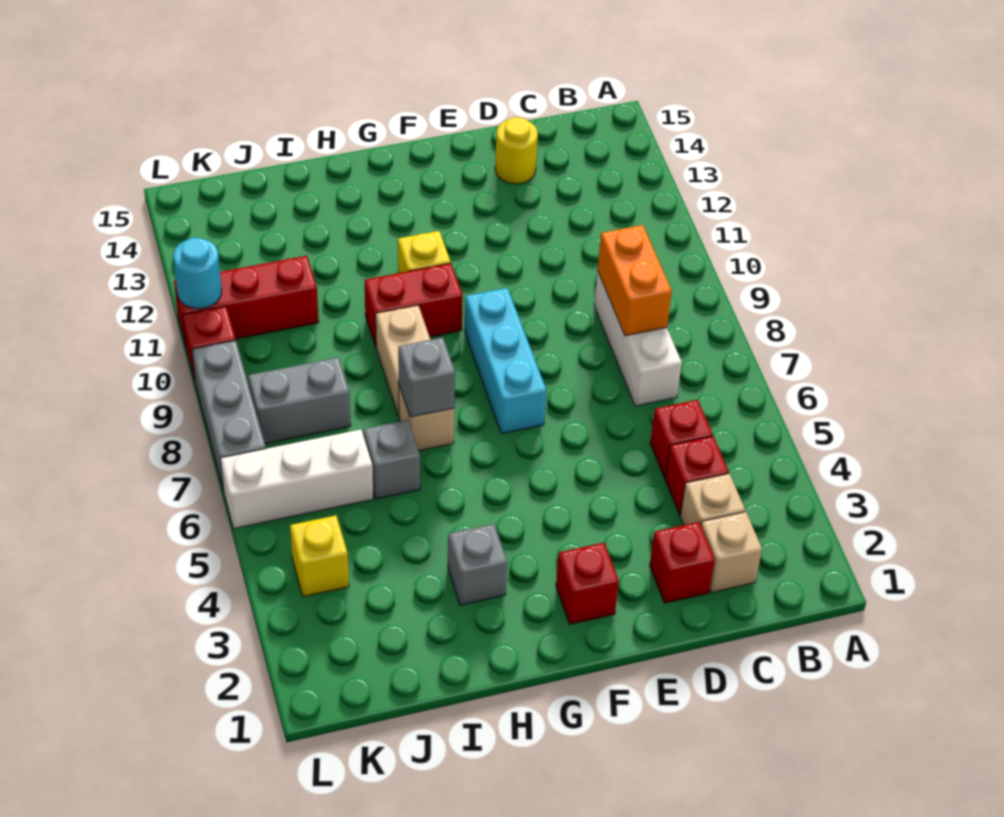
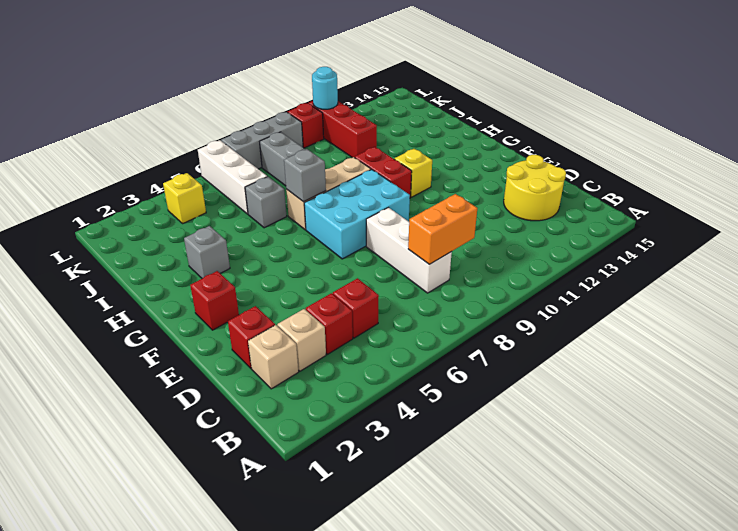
white brick C7:C9 level 1 -> white brick C8:E8 level 1
yellow round brick D14 level 1 -> yellow round brick C13:D14 level 1
cyan brick F7:F9 level 1 -> cyan brick F7:G9 level 1

